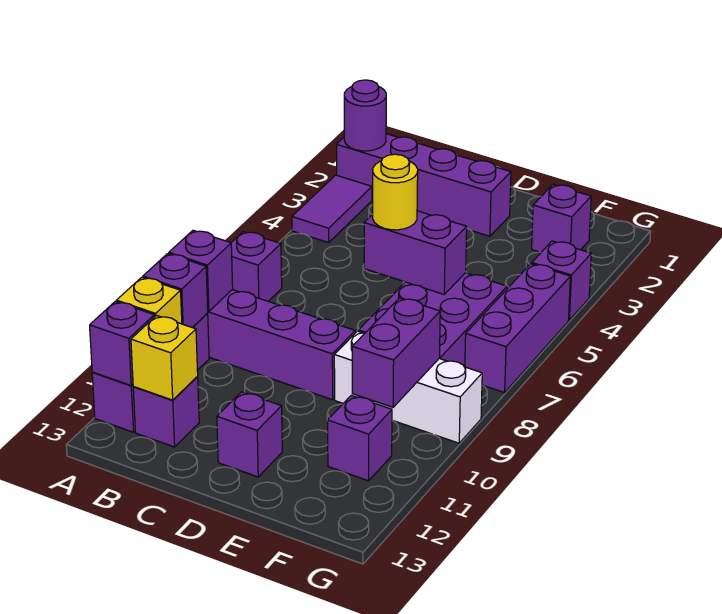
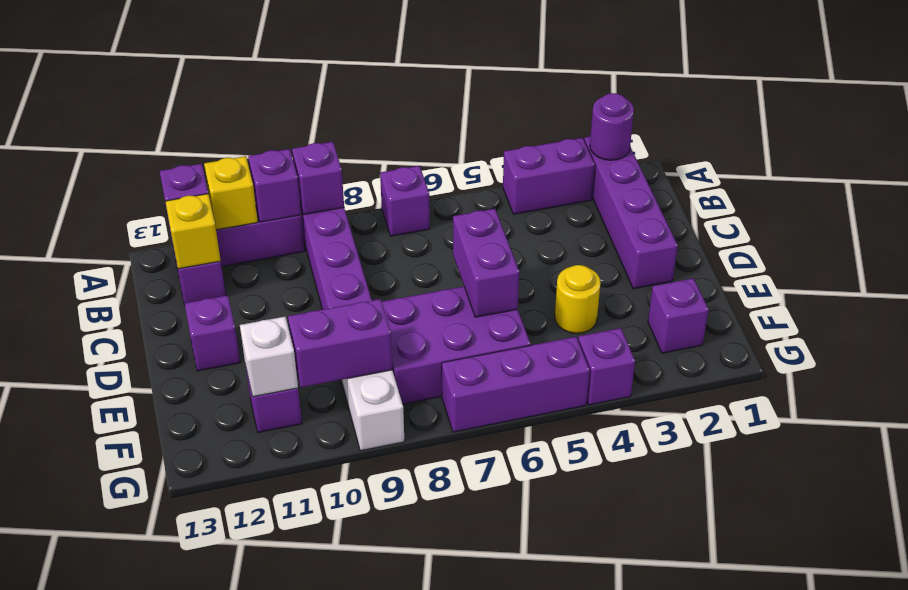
purple tile A3:A4 level 1 -> purple brick A3:A4 level 1
yellow round brick D6 level 3 -> yellow round brick E4 level 1
none -> white brick F11 level 2

